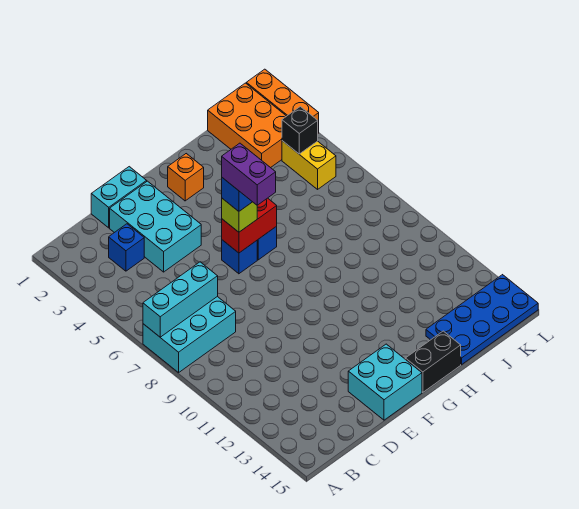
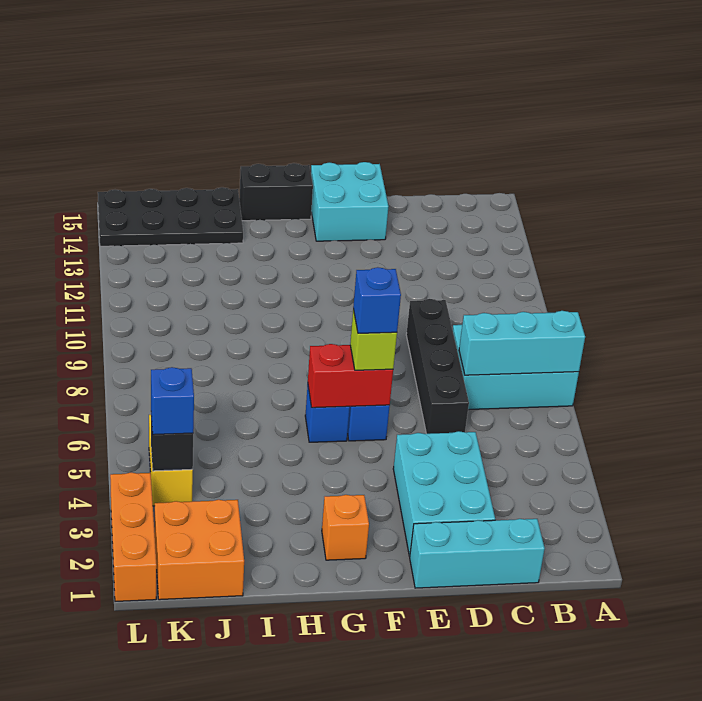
blue brick C3 level 1 -> blue brick K4 level 3
cyan brick D1:E1 level 1 -> cyan brick C1:E1 level 1
none -> black brick D6:D9 level 1
purple brick F6:F7 level 5 -> none
blue plate I14:L15 level 1 -> black plate I14:L15 level 1
orange brick J1:K3 level 1 -> orange brick J1:K2 level 1

